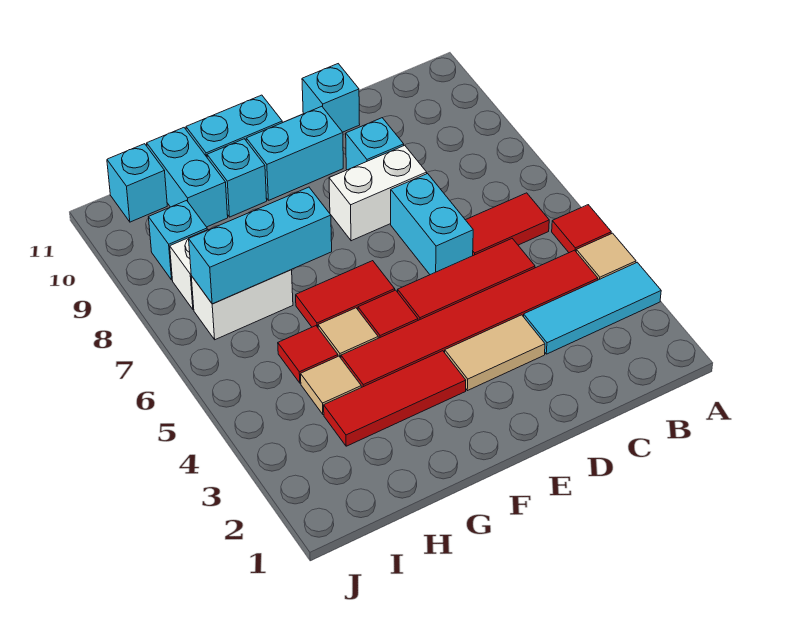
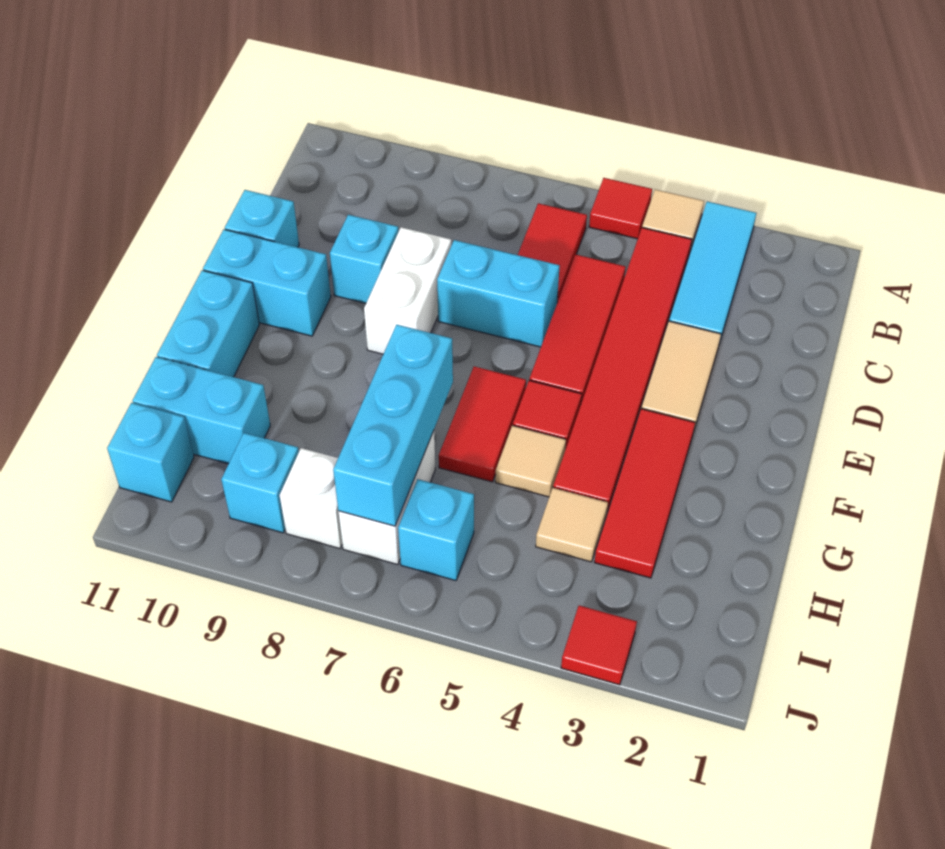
cyan brick E10:F10 level 1 -> cyan brick E10:E11 level 1
cyan brick G10 level 1 -> cyan brick I6 level 1
red tile H5 level 1 -> red tile J3 level 1

